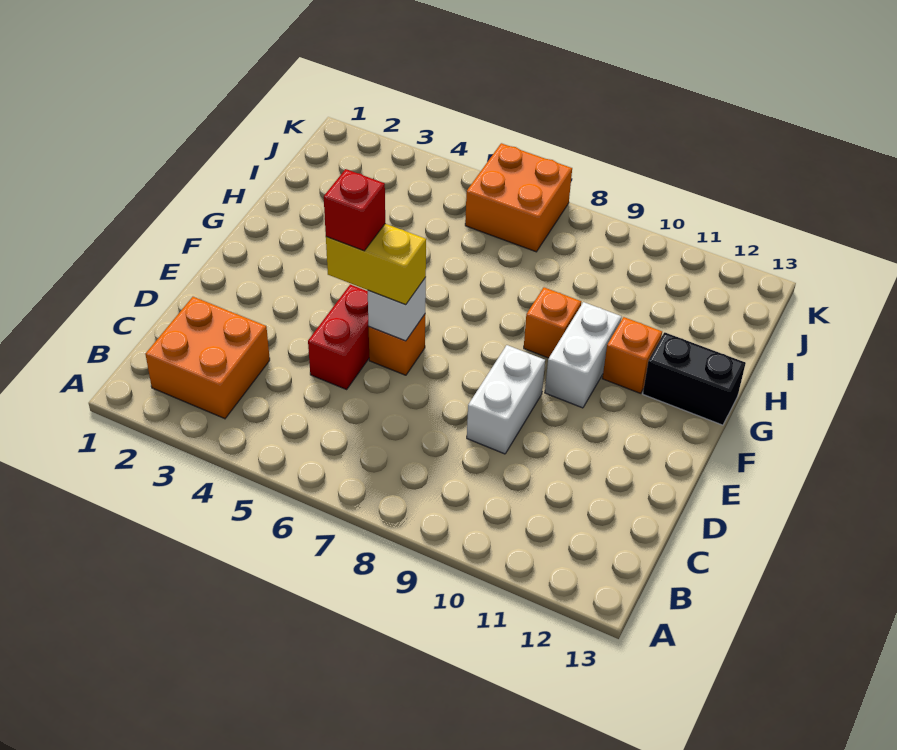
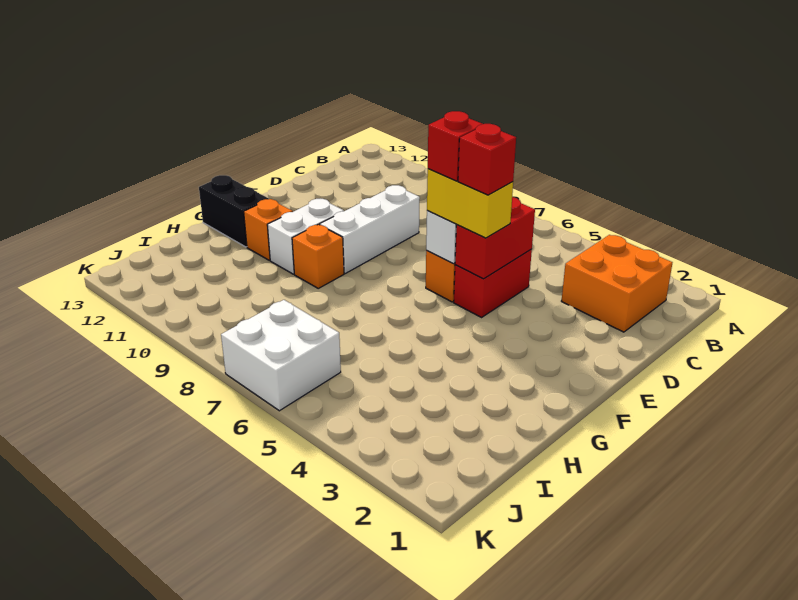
none -> red brick D5:E5 level 2
white brick D9:E9 level 1 -> white brick D9:F9 level 1
none -> red brick E6 level 4
orange brick J6:K7 level 1 -> white brick J6:K7 level 1

